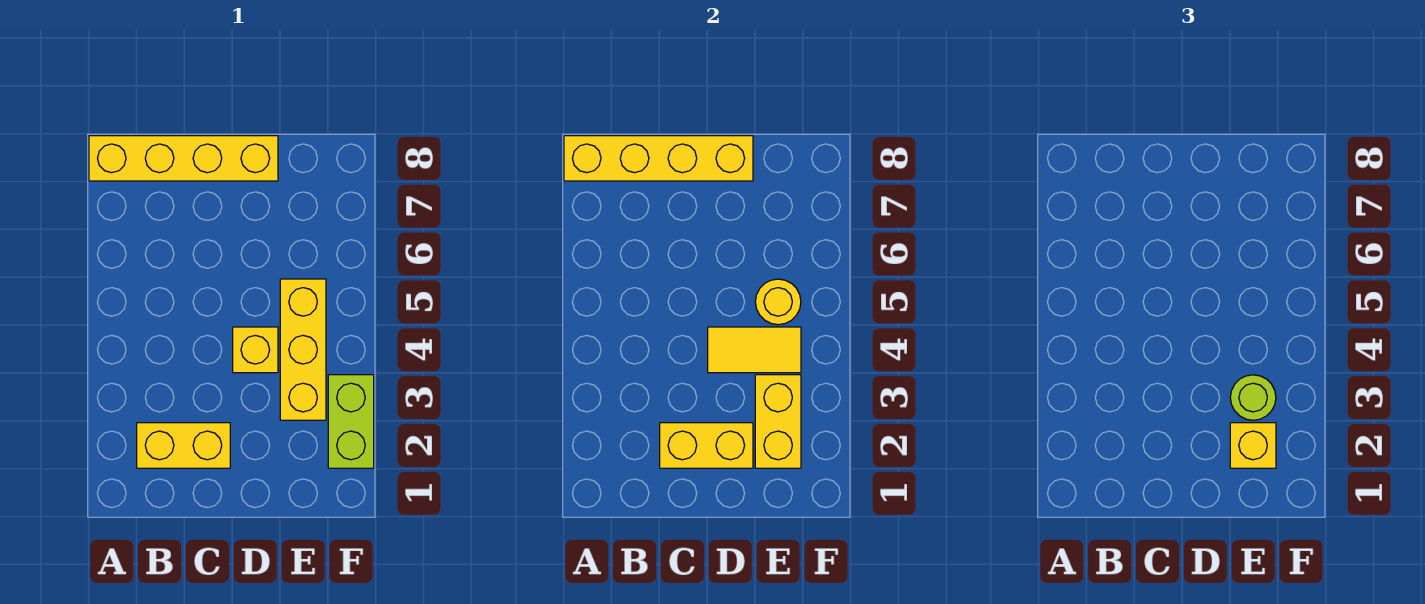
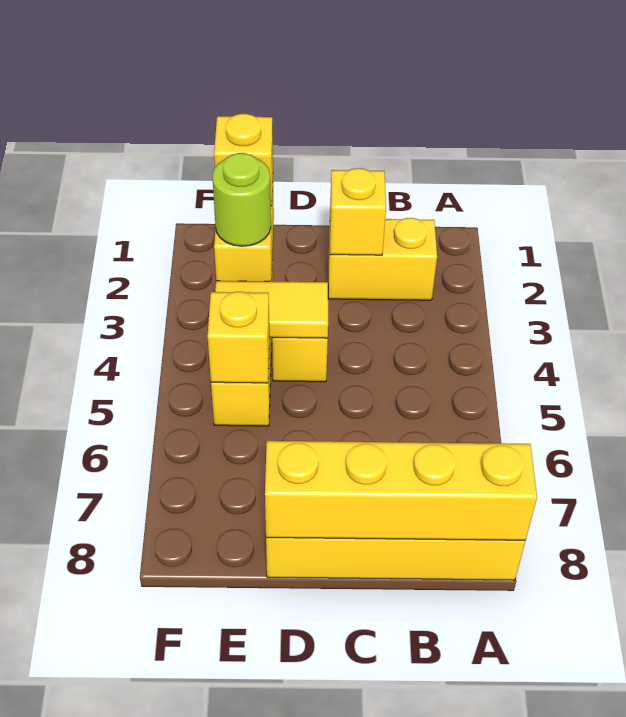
yellow brick C2:D2 level 2 -> yellow brick C2 level 2
yellow round brick E5 level 2 -> yellow brick E5 level 2
lime brick F2:F3 level 1 -> none

